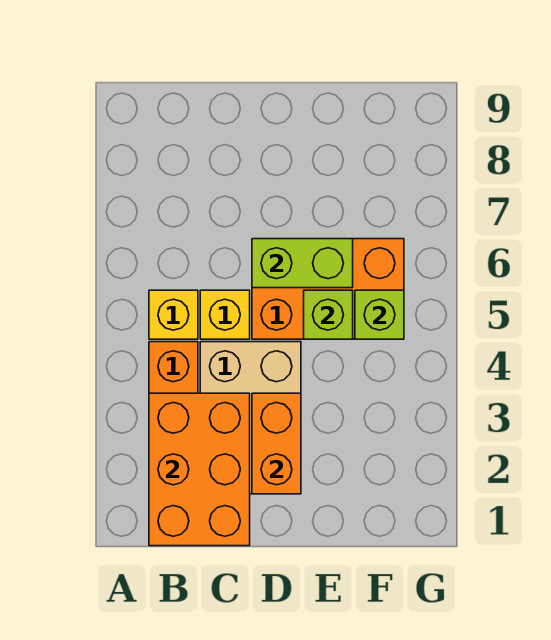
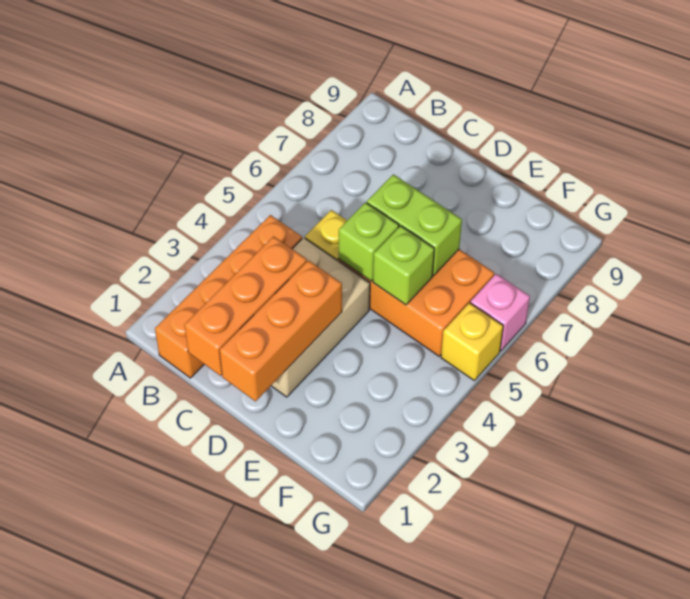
orange brick B1:C3 level 2 -> orange brick C1:C3 level 2
yellow brick B5 level 1 -> yellow brick G5 level 1
orange brick D2:D3 level 2 -> orange brick D1:D3 level 2
lime brick F5 level 2 -> lime brick D5 level 2
none -> pink brick G6 level 1

